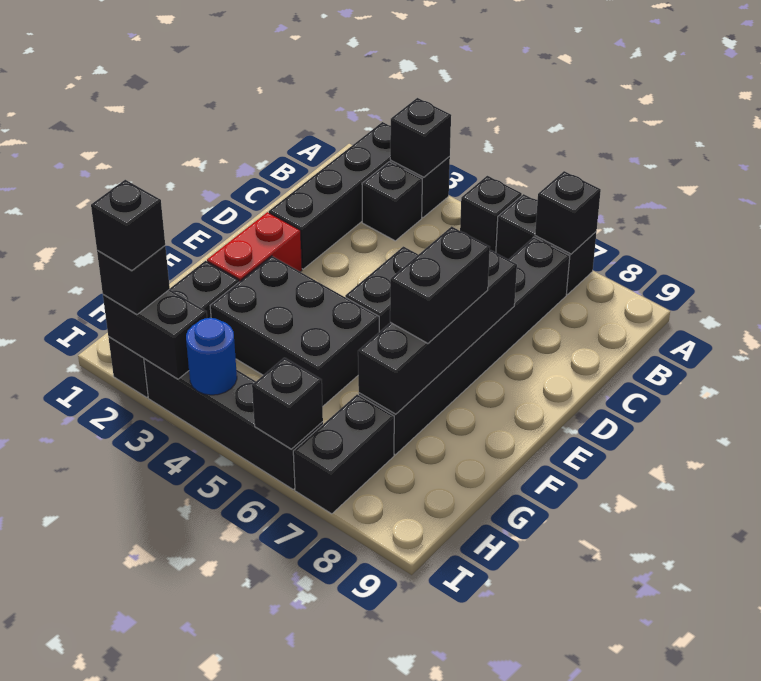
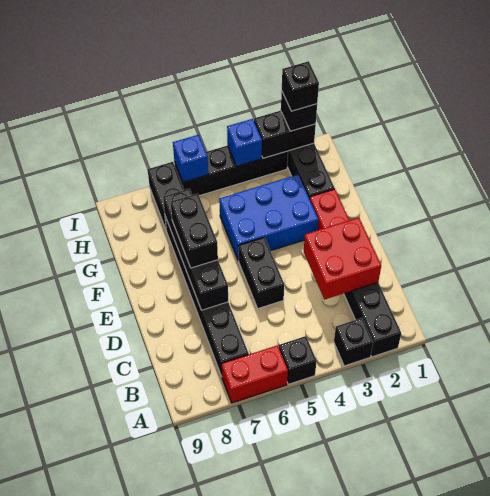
black brick A3 level 2 -> none
black brick A6:A7 level 1 -> red brick A6:A7 level 1
black brick A7 level 2 -> none
black brick B3 level 1 -> none
none -> red brick C2:D3 level 2
black brick F3:G5 level 1 -> blue brick F3:G5 level 1
blue round brick I4 level 2 -> blue brick I4 level 2
black brick I6 level 2 -> blue brick I6 level 2

